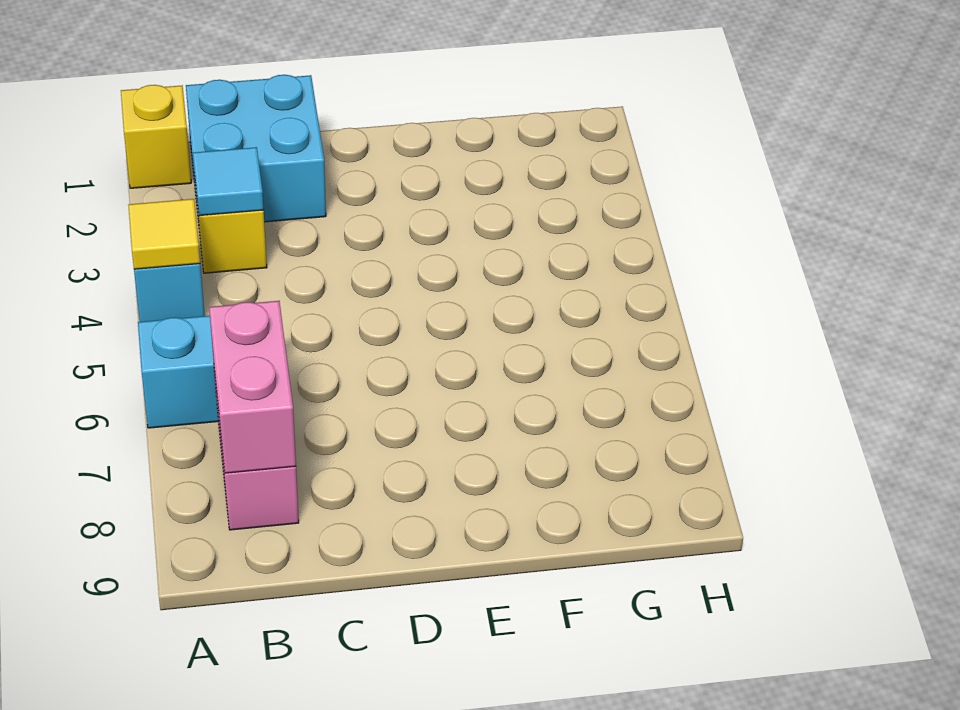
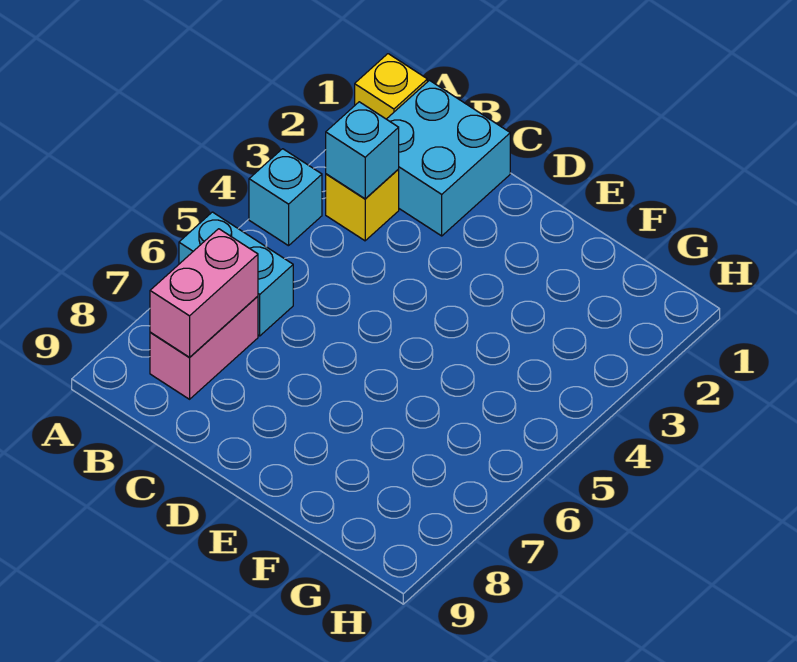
yellow tile A4 level 2 -> none
cyan tile B3 level 2 -> cyan brick B3 level 2

